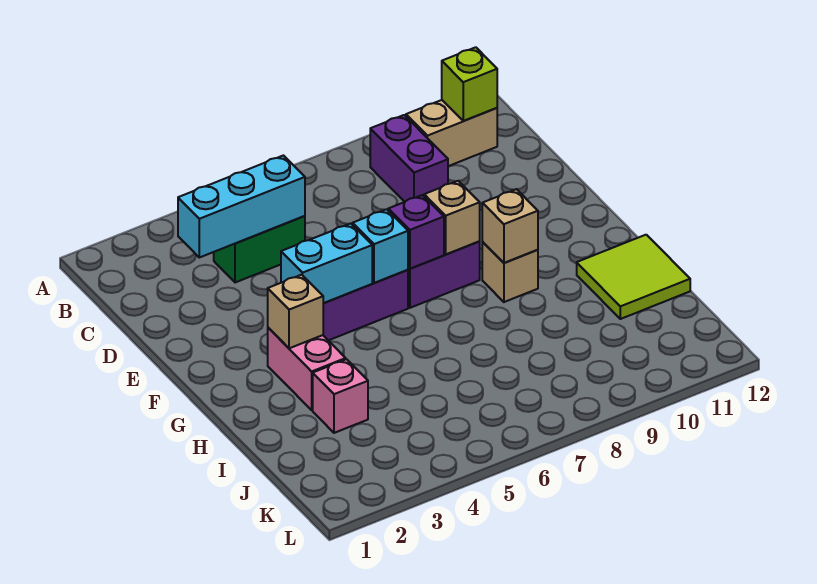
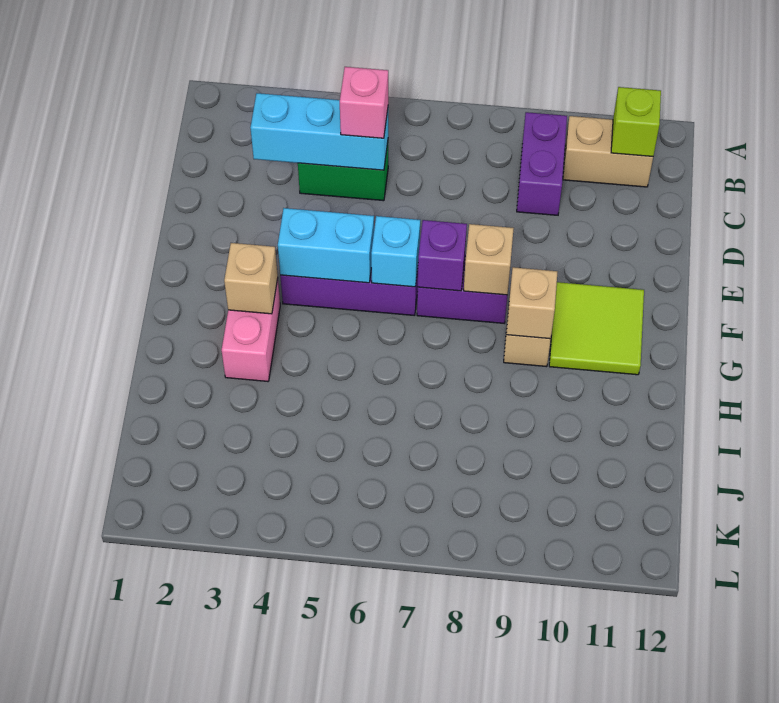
lime tile H11:I12 level 1 -> lime tile F10:G11 level 1
pink brick I3 level 1 -> pink brick C5 level 3

